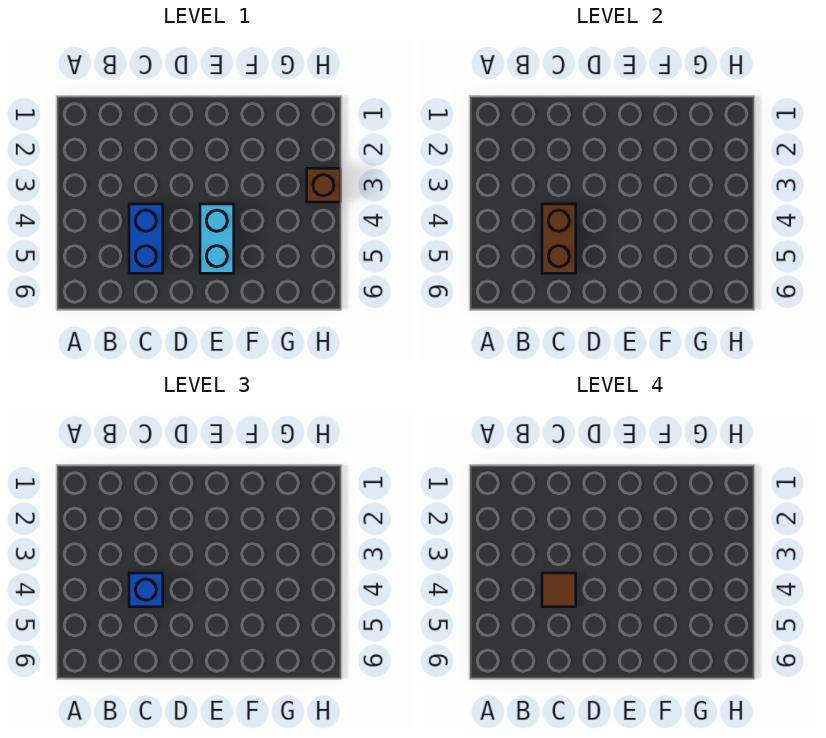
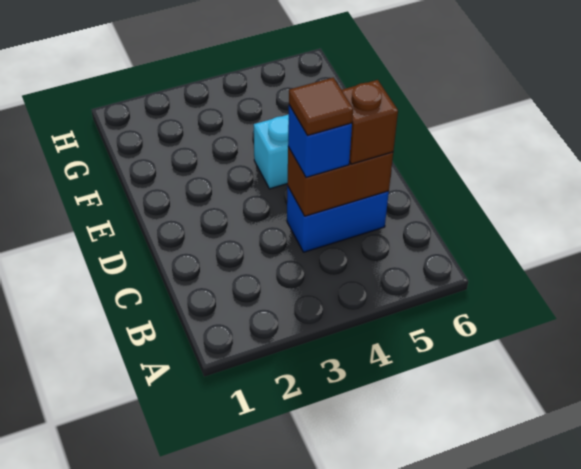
brown brick H3 level 1 -> brown brick C5 level 3

